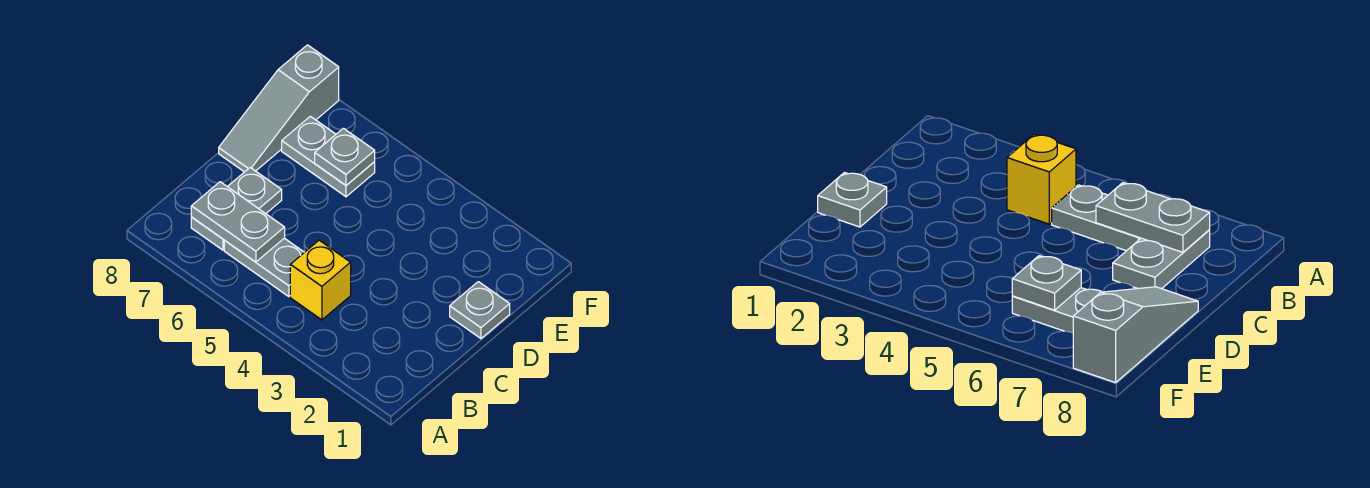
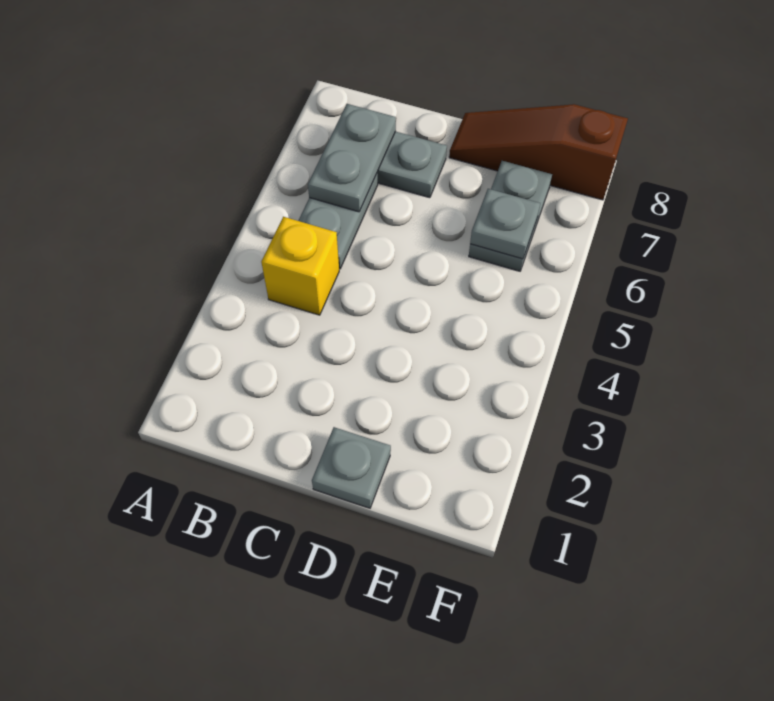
grey slope D8:F8 level 1 top F -> brown slope D8:F8 level 1 top F

